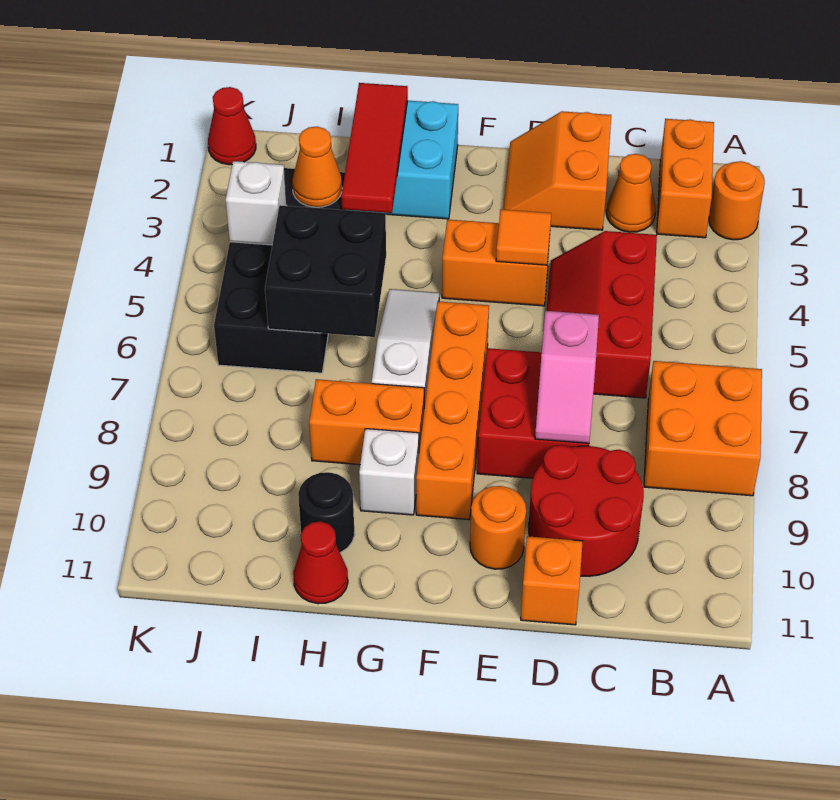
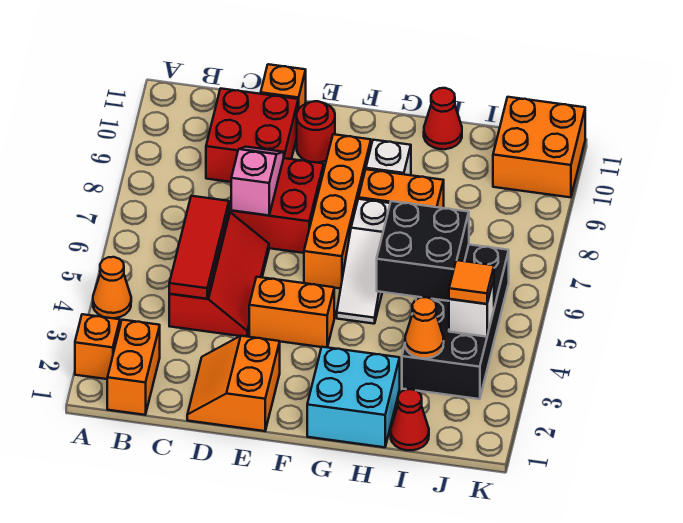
orange round brick A2 level 1 -> orange brick A2 level 1
orange brick A7:B8 level 1 -> orange brick J10:K11 level 1
orange cone C2 level 1 -> orange cone A4 level 1
red round brick C9:D10 level 1 -> red brick C9:D10 level 1
orange slope D1:E2 level 1 top D -> orange slope D1:E2 level 1 top E
orange tile E4 level 2 -> orange tile J4 level 3
orange round brick E10 level 1 -> red round brick E10 level 1
red tile H1:H3 level 2 -> red tile C4:C6 level 2
black round brick H10 level 1 -> none
red cone K1 level 1 -> red cone I1 level 1

